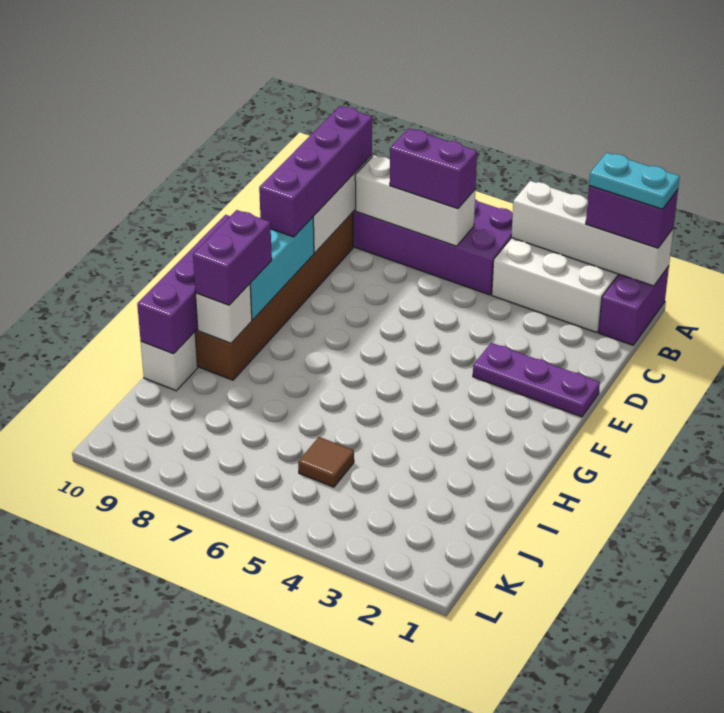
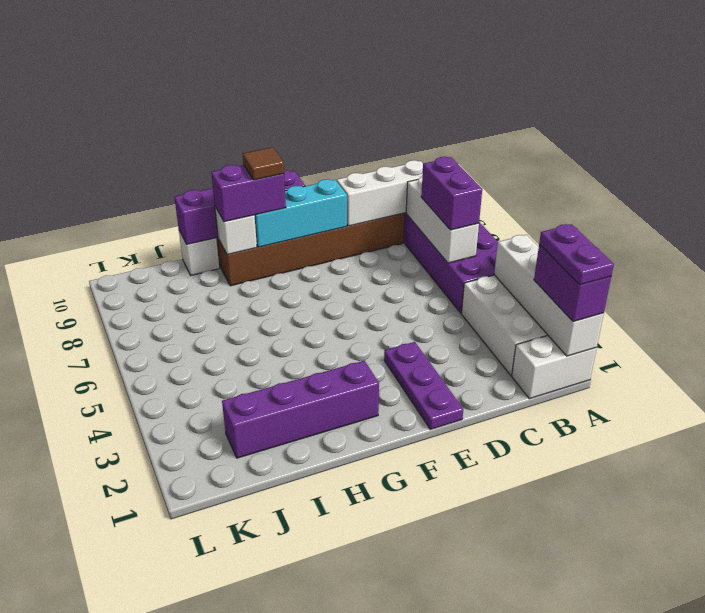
purple brick A1:B1 level 1 -> white brick A1:B1 level 1
cyan plate A1:A2 level 4 -> purple plate A1:A2 level 4
purple brick B9:E9 level 3 -> purple brick G2:J2 level 1
brown tile J5 level 1 -> brown tile G9 level 4

